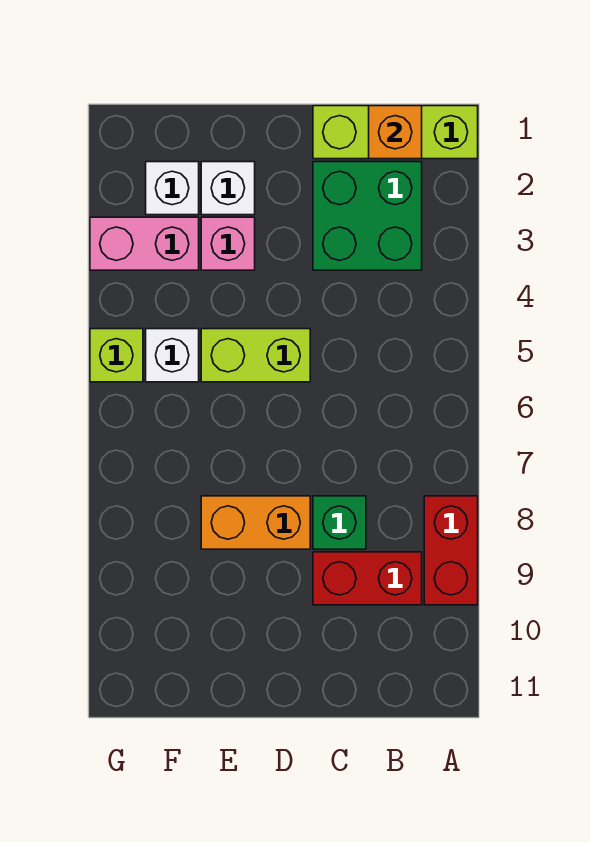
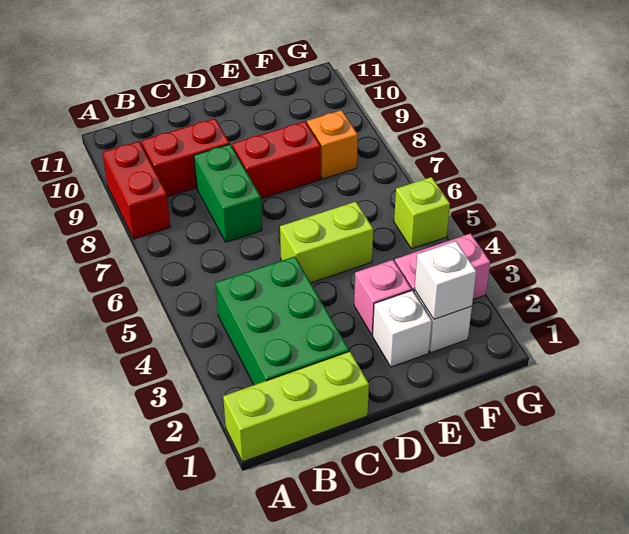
orange brick B1 level 2 -> orange brick F8 level 1
green brick B2:C3 level 1 -> green brick B2:C4 level 1
green brick C8 level 1 -> green brick C7:C8 level 1
orange brick D8:E8 level 1 -> red brick D8:E8 level 1
white brick F5 level 1 -> white brick F2 level 2

